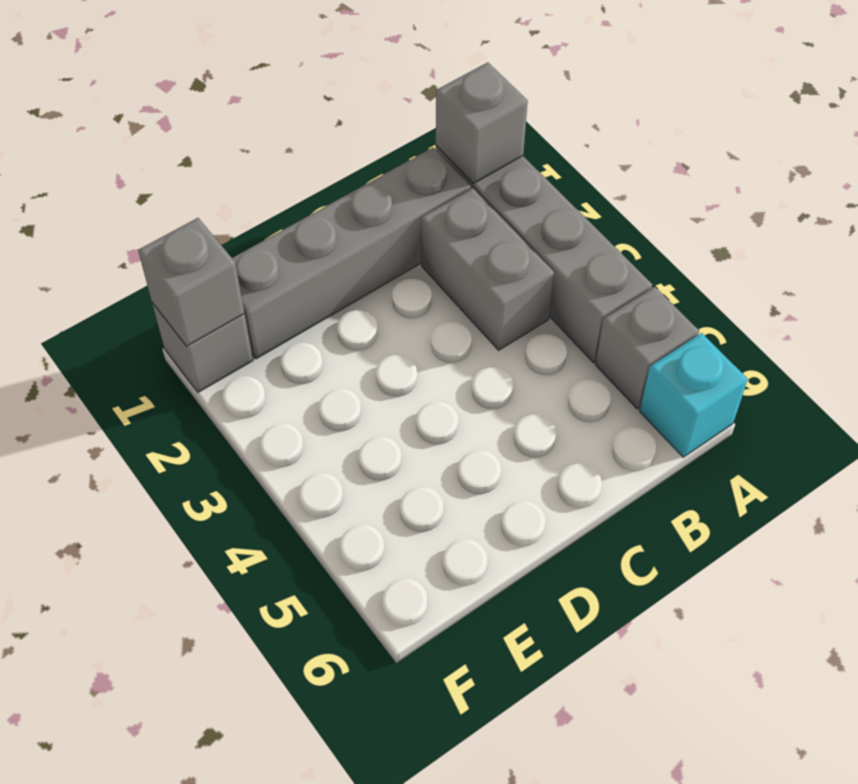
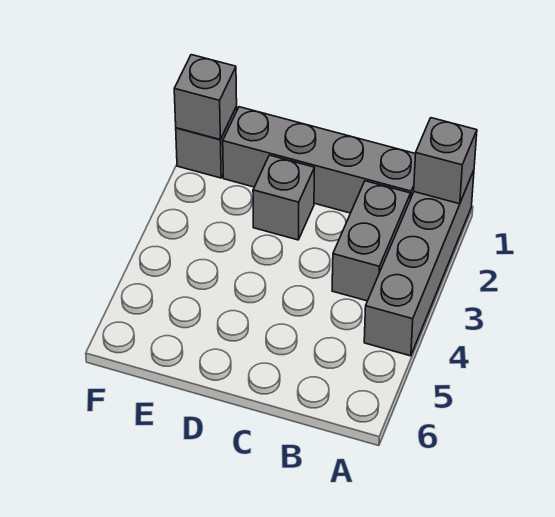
grey brick A5 level 1 -> grey brick D2 level 1
cyan brick A6 level 1 -> none

